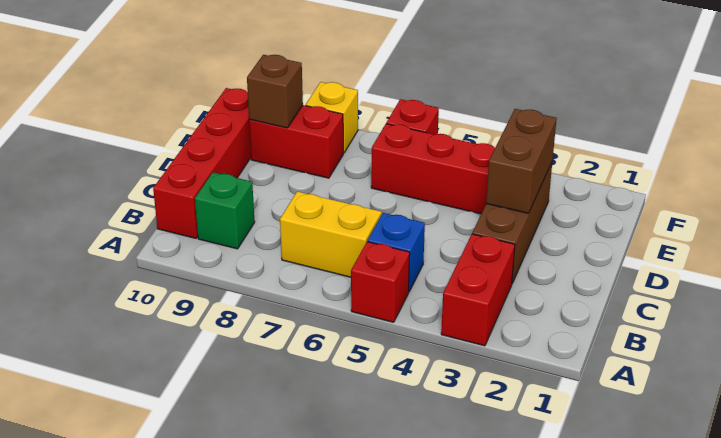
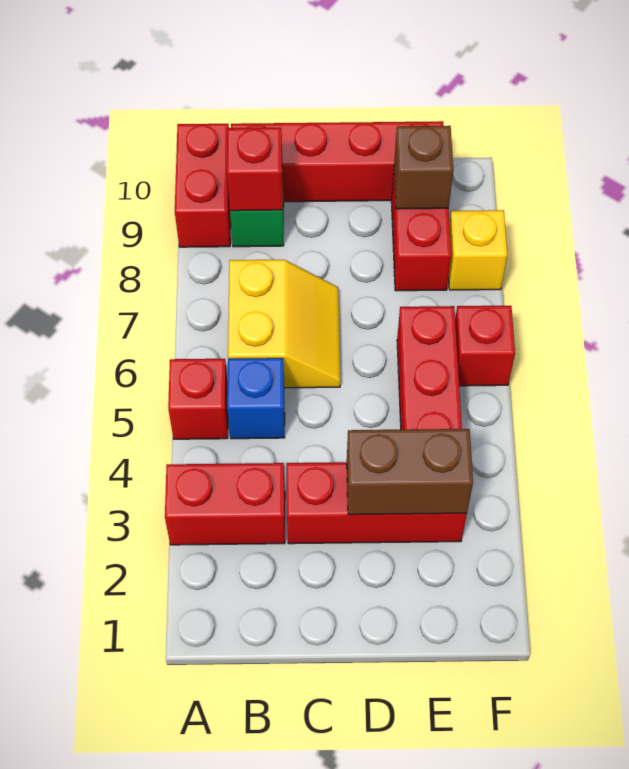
none -> red brick A9:A10 level 1
none -> red brick B9 level 2
brown brick C3:E3 level 1 -> red brick C3:E3 level 1

